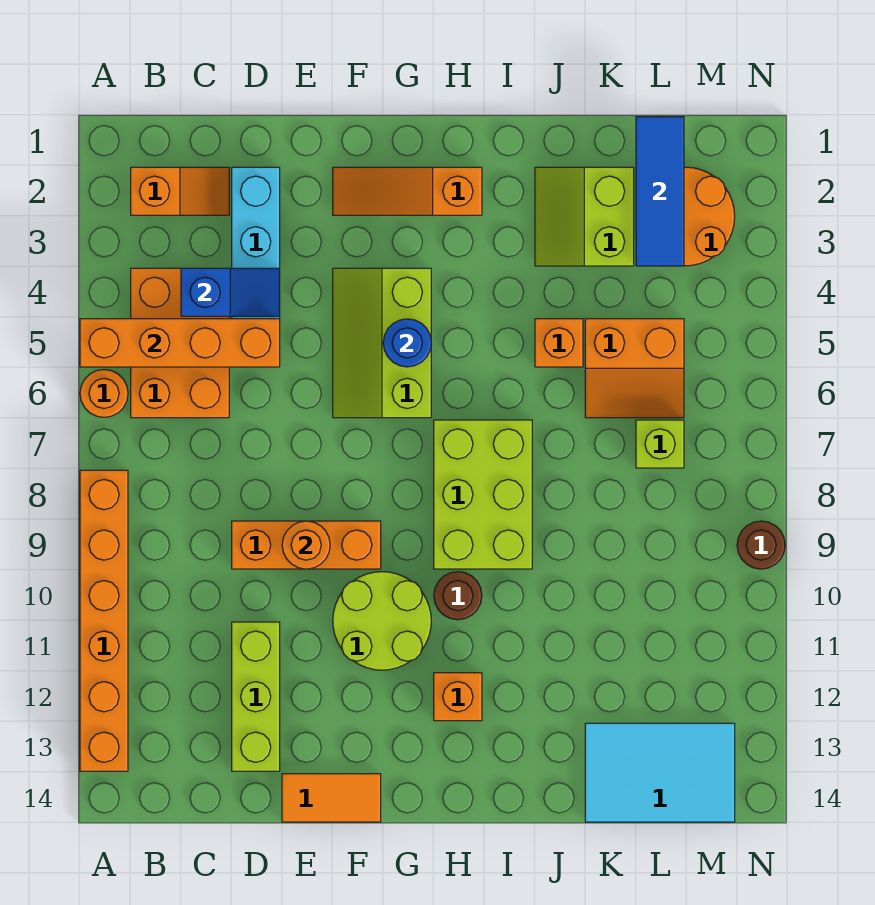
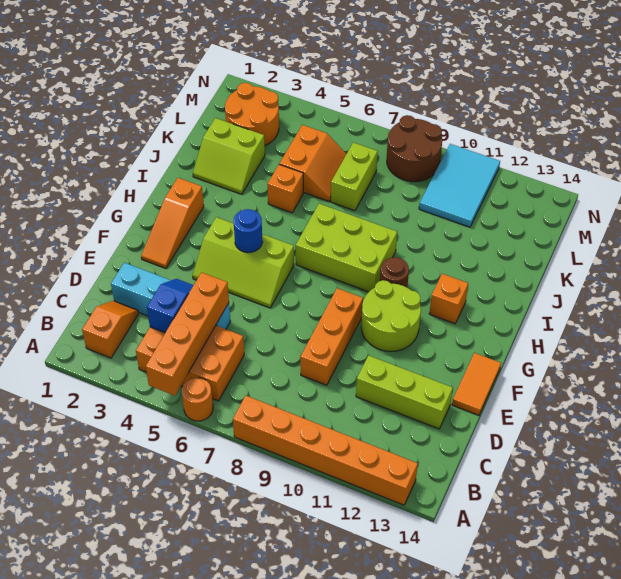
orange round brick E9 level 2 -> none
cyan tile K13:M14 level 1 -> cyan tile L10:N11 level 1
blue tile L1:L3 level 2 -> none
lime brick L7 level 1 -> lime brick K7:L7 level 1
brown round brick N9 level 1 -> brown round brick M8:N9 level 1

